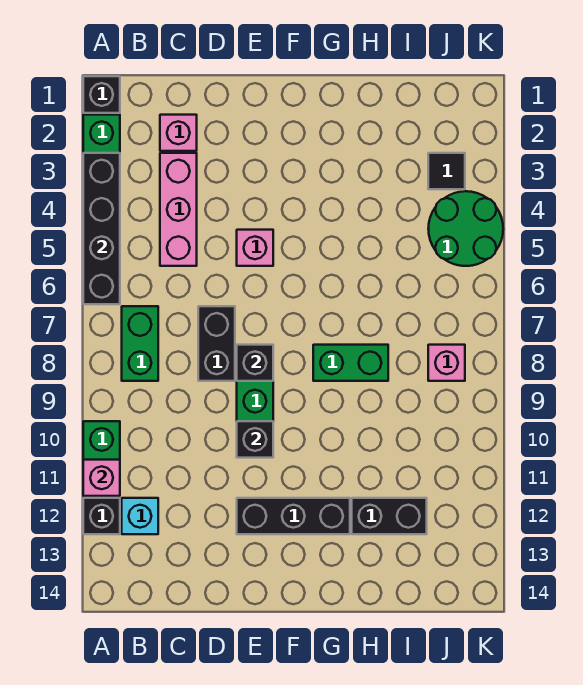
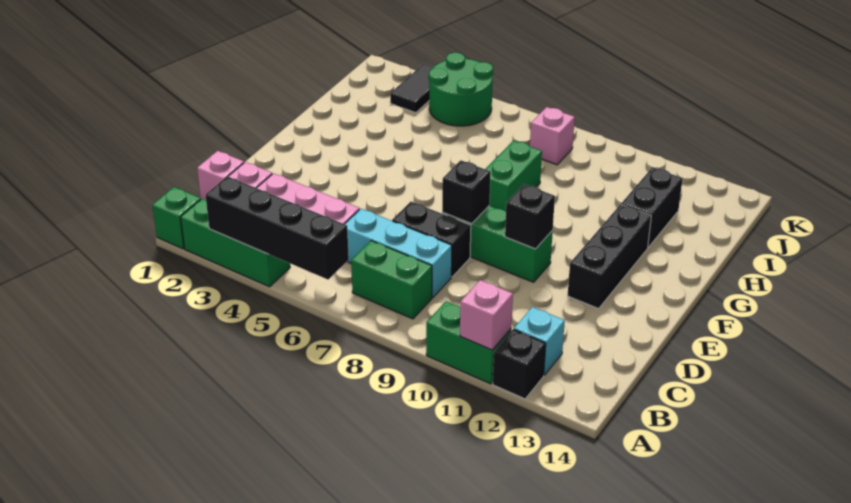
black brick A1 level 1 -> green brick A1 level 1
none -> cyan brick C6:C8 level 1
pink brick E5 level 1 -> pink brick C1 level 1
black tile J3 level 1 -> black tile J3:K3 level 1

